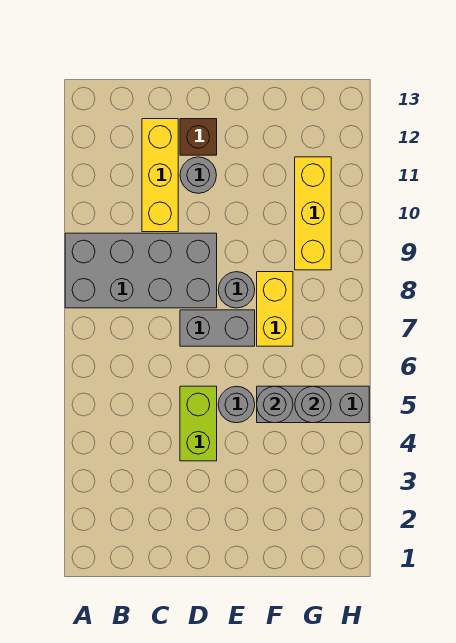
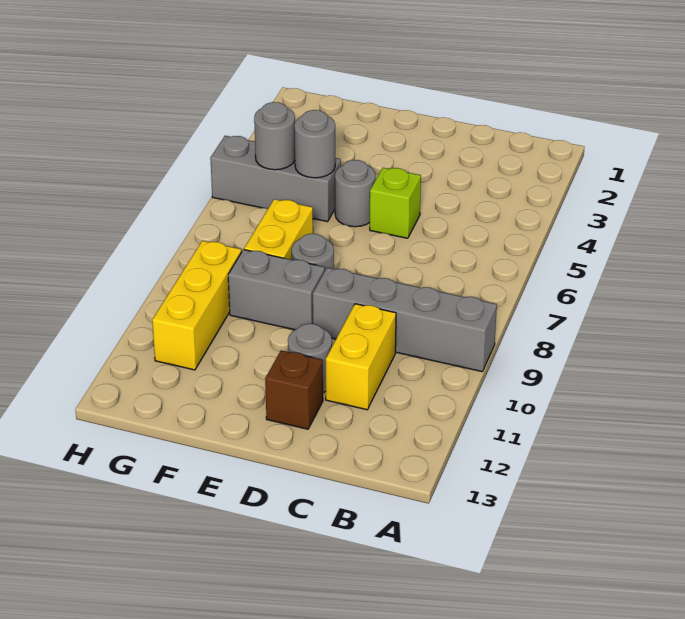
grey brick A8:D9 level 1 -> grey brick A9:D9 level 1
yellow brick C10:C12 level 1 -> yellow brick C10:C11 level 1
lime brick D4:D5 level 1 -> lime brick D5 level 1
grey brick D7:E7 level 1 -> grey brick E9:F9 level 1

